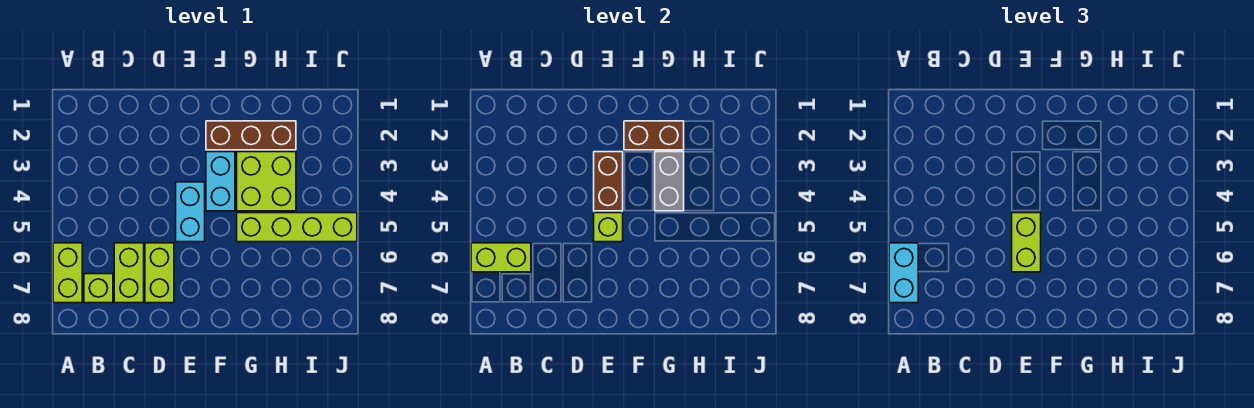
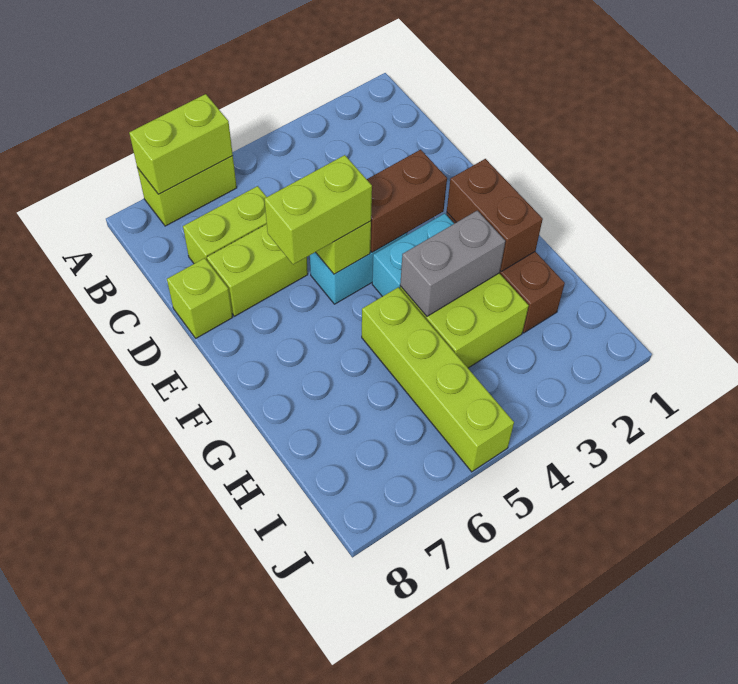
lime brick A6:B6 level 2 -> lime brick A6:A7 level 2
cyan brick A6:A7 level 3 -> none
lime brick B7 level 1 -> lime brick D8 level 1

